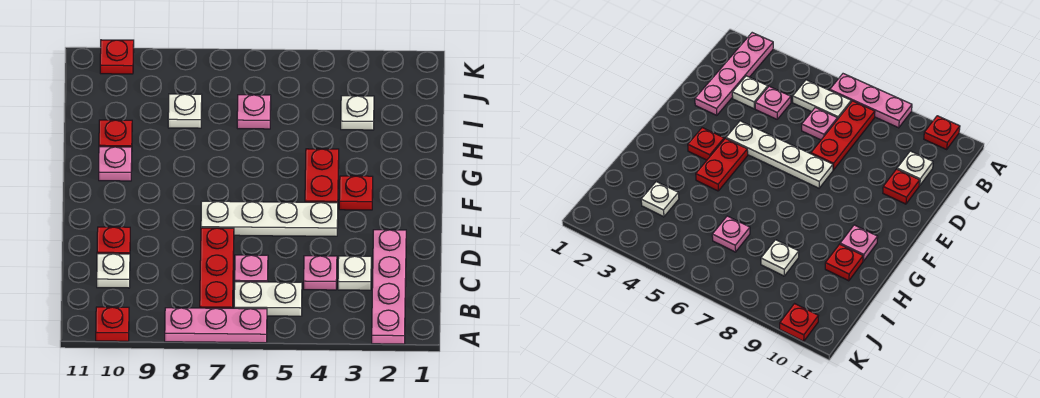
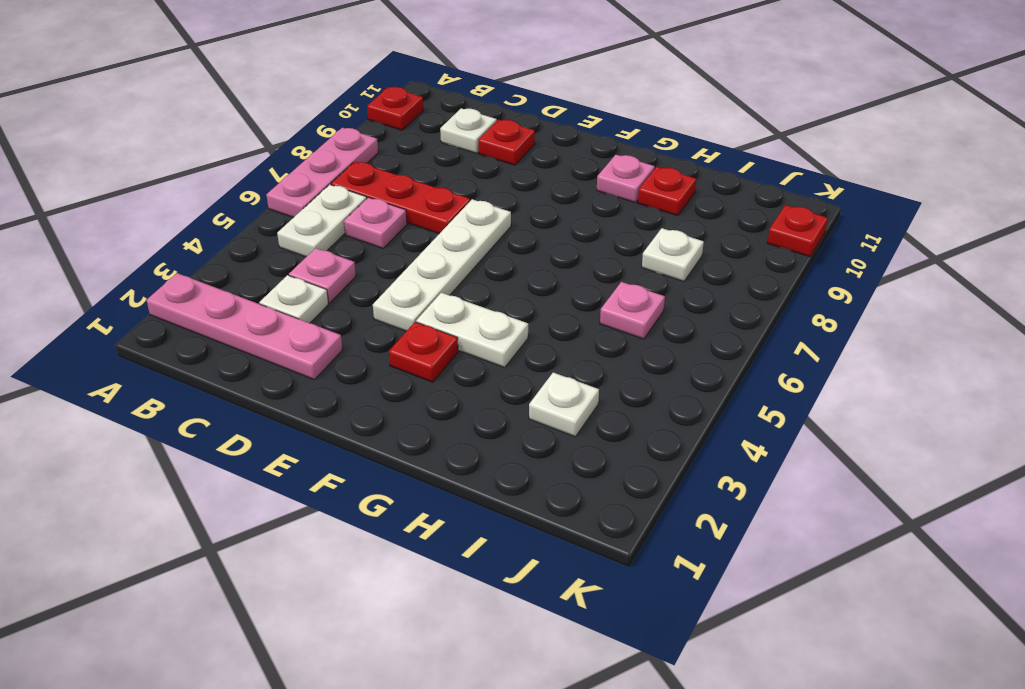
red plate F4:G4 level 1 -> white plate F4:G4 level 1

